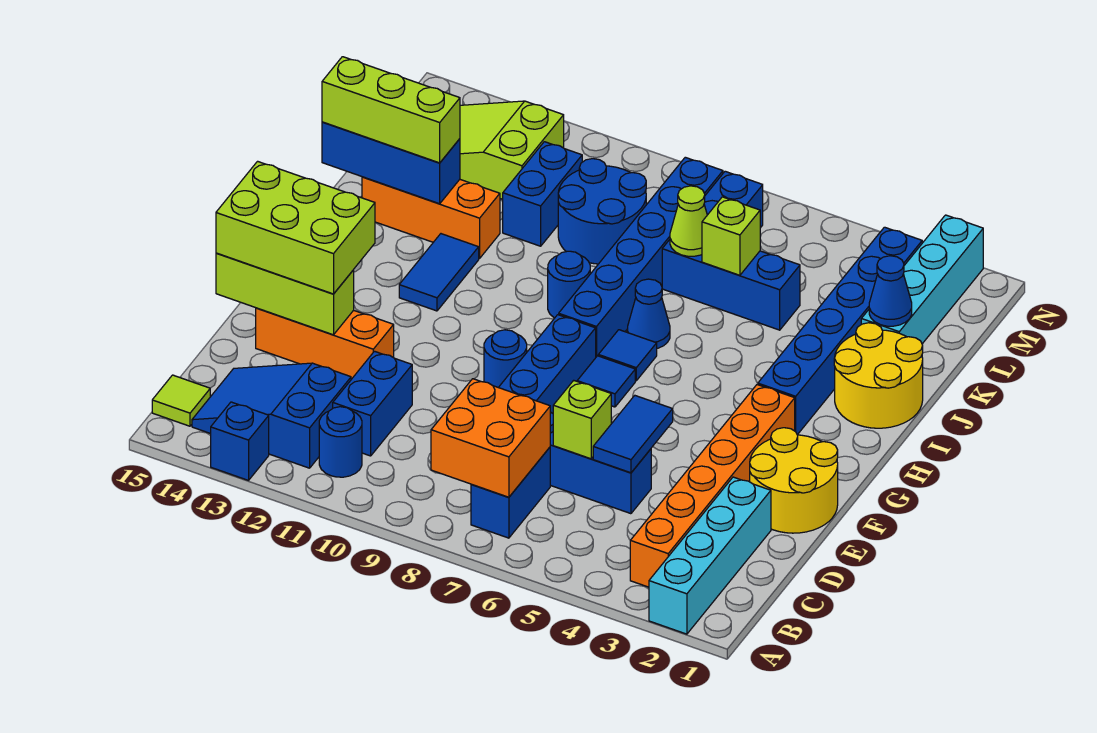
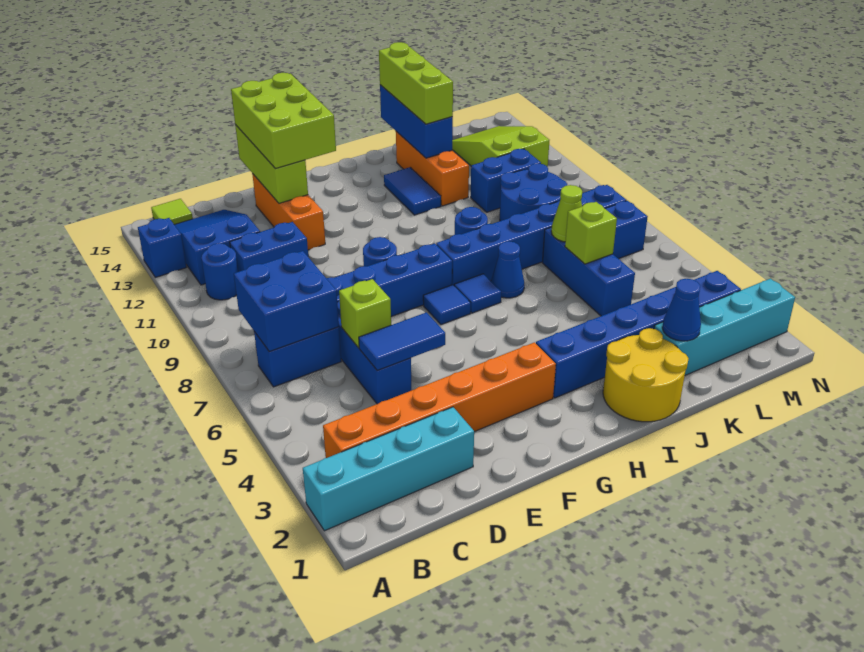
orange brick B7:C8 level 2 -> blue brick B7:C8 level 2
yellow round brick E1:F2 level 1 -> none
blue tile H12:I12 level 1 -> blue tile I12:I13 level 1

